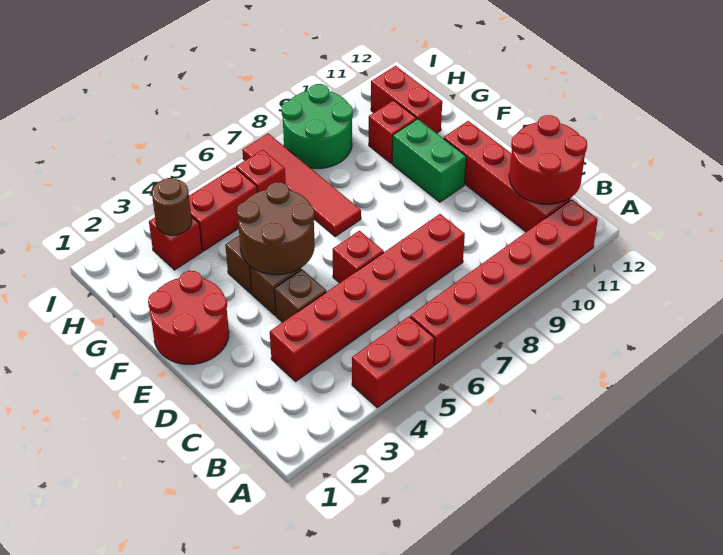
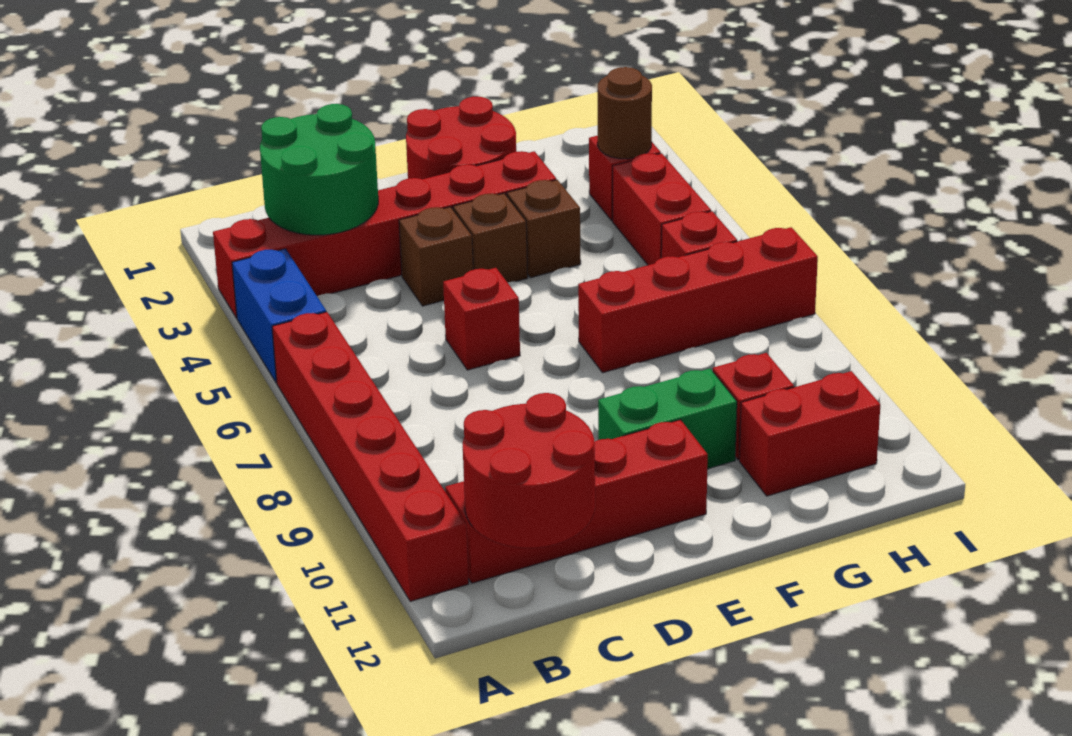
red brick A4:A5 level 1 -> blue brick A4:A5 level 1
red brick C3:C8 level 1 -> red brick A3:F3 level 1
brown round brick E4:F5 level 2 -> none
red tile F7:I7 level 1 -> red brick F7:I7 level 1
green round brick H8:I9 level 1 -> green round brick B2:C3 level 2

